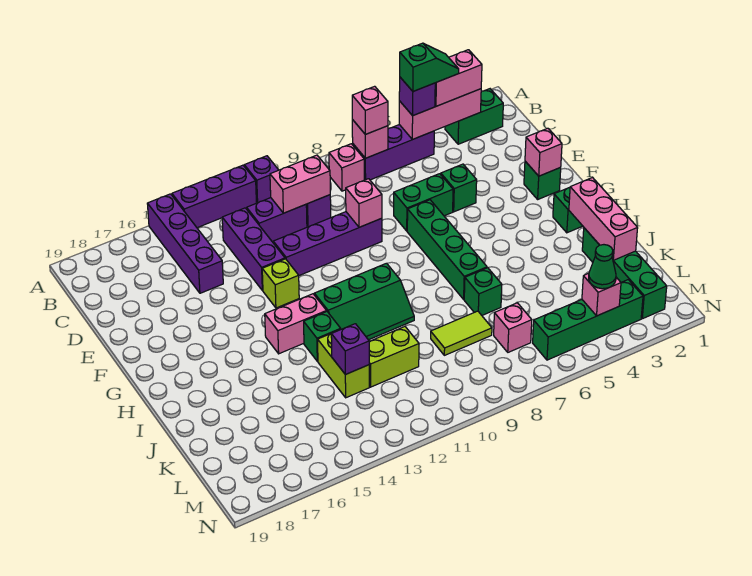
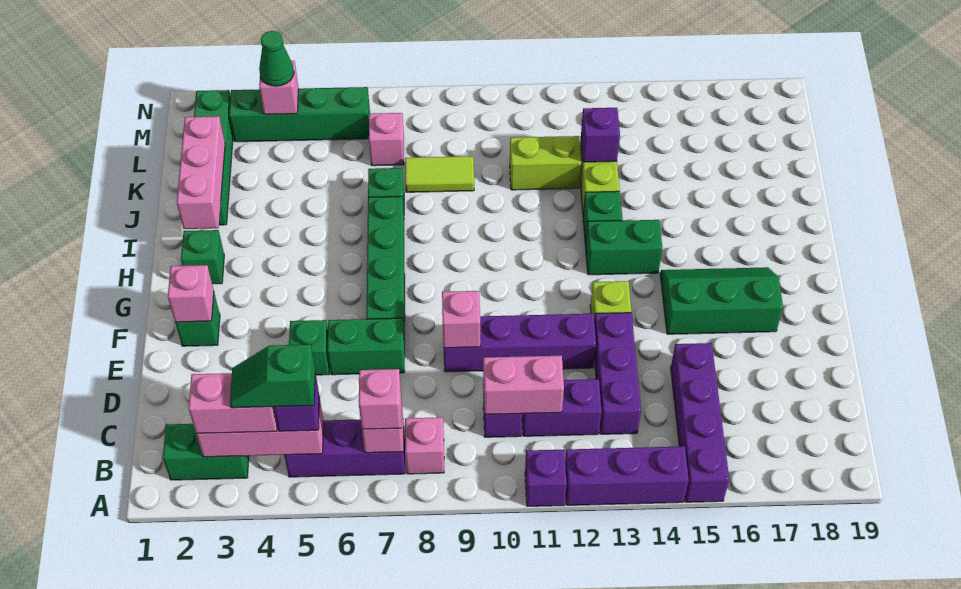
green slope H10:I12 level 1 top H -> green slope F15:G17 level 1 top F
pink brick H13:H14 level 1 -> green brick H13:H14 level 1

